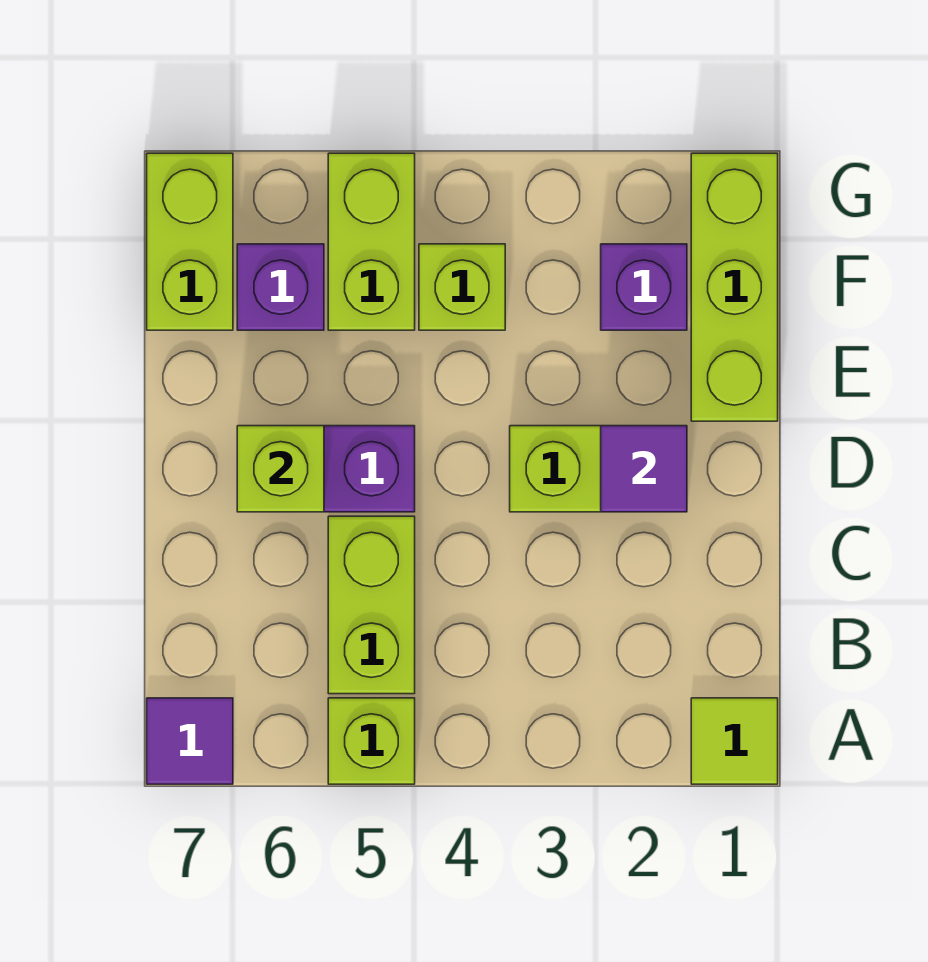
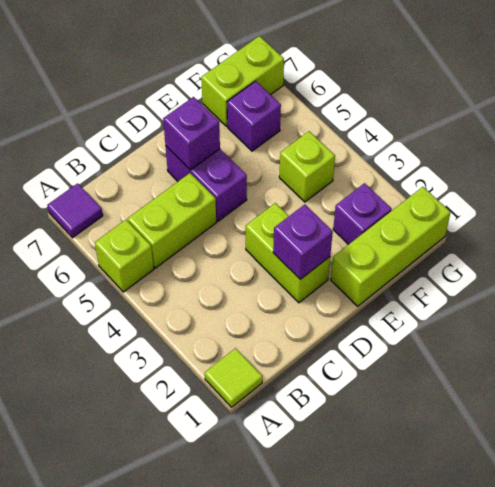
purple tile D2 level 2 -> purple brick D2 level 2
lime brick D6 level 2 -> purple brick D6 level 2
lime brick F5:G5 level 1 -> none

